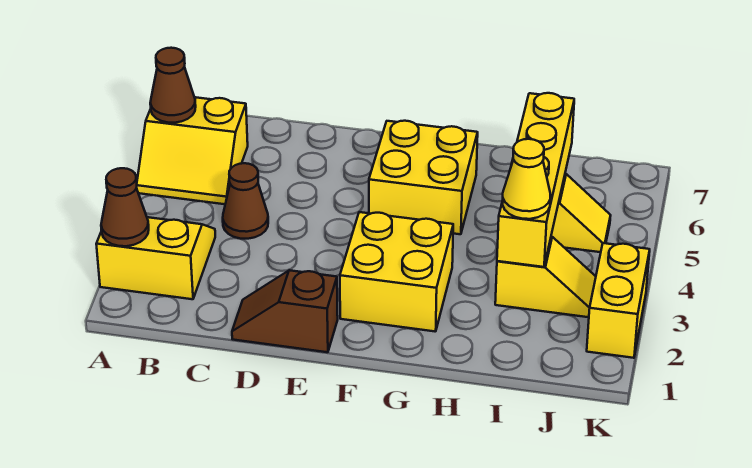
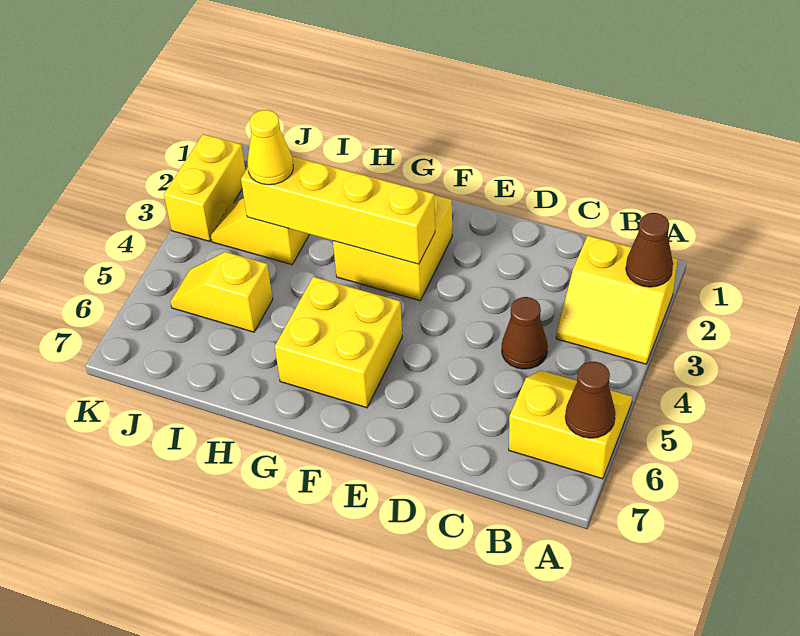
brown slope D1:E1 level 1 top E -> none
yellow brick I3:I6 level 2 -> yellow brick F3:I3 level 2

